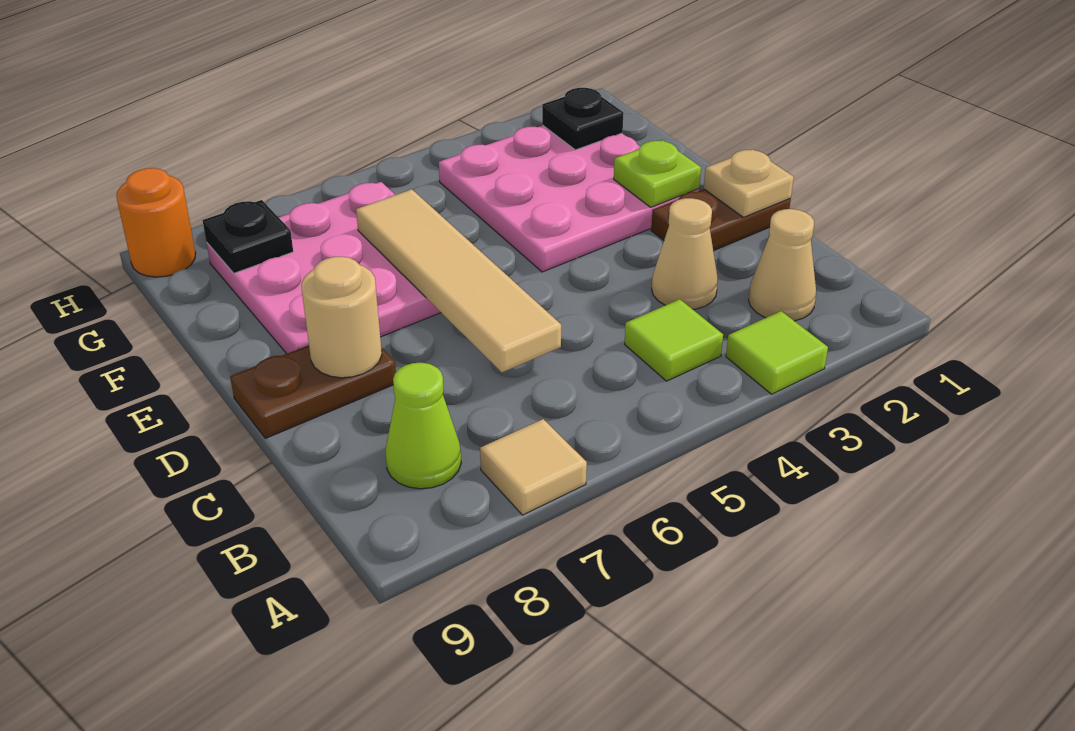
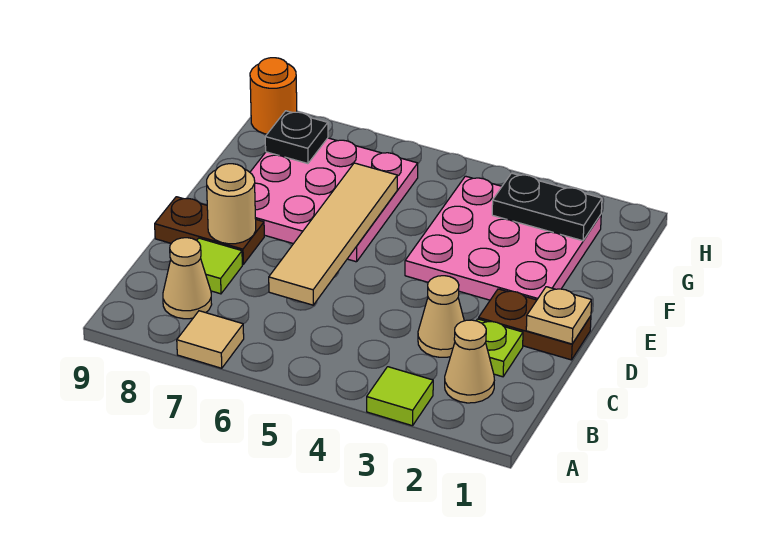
lime tile B4 level 1 -> lime tile C8 level 1
lime cone B8 level 1 -> tan cone B8 level 1
lime plate E2 level 2 -> lime plate C2 level 1
black plate G2 level 2 -> black plate G2:G3 level 2

